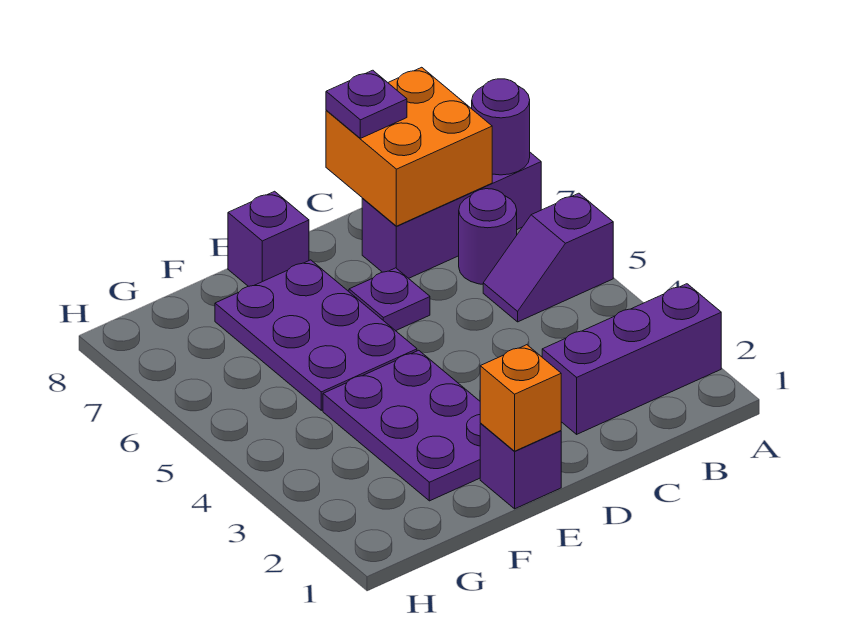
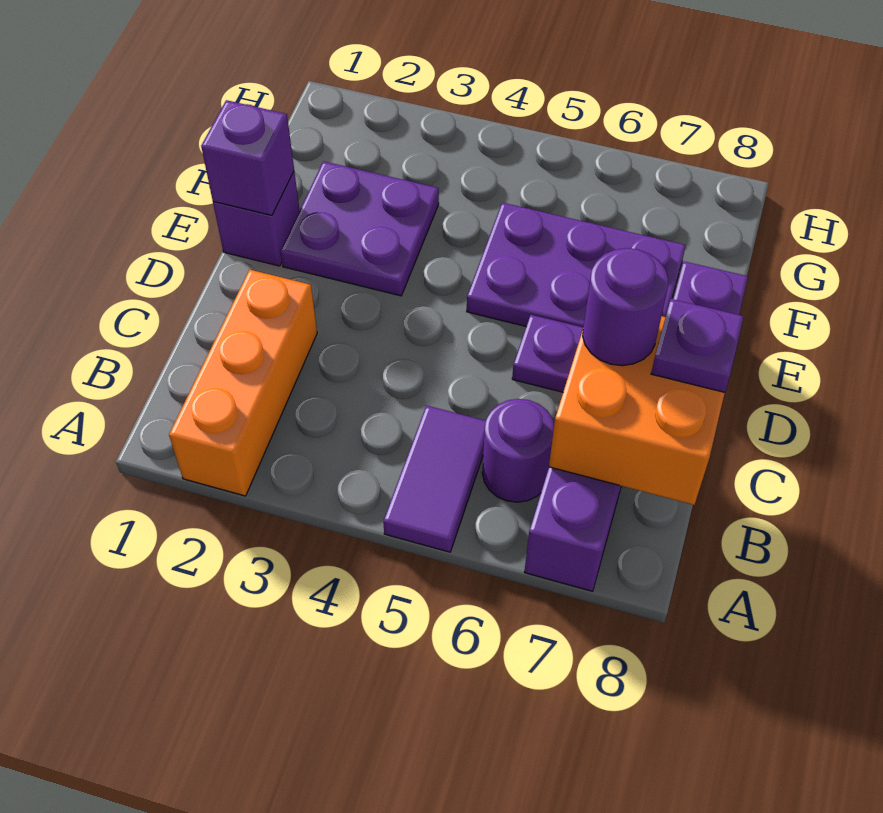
purple brick A2:C2 level 1 -> orange brick A2:C2 level 1
purple slope A5:B5 level 1 top A -> purple tile A5:B5 level 1
purple round brick A7 level 2 -> purple round brick C7 level 3
orange brick E1 level 2 -> purple brick E1 level 2
purple plate E2:F4 level 1 -> purple plate E2:F3 level 1

